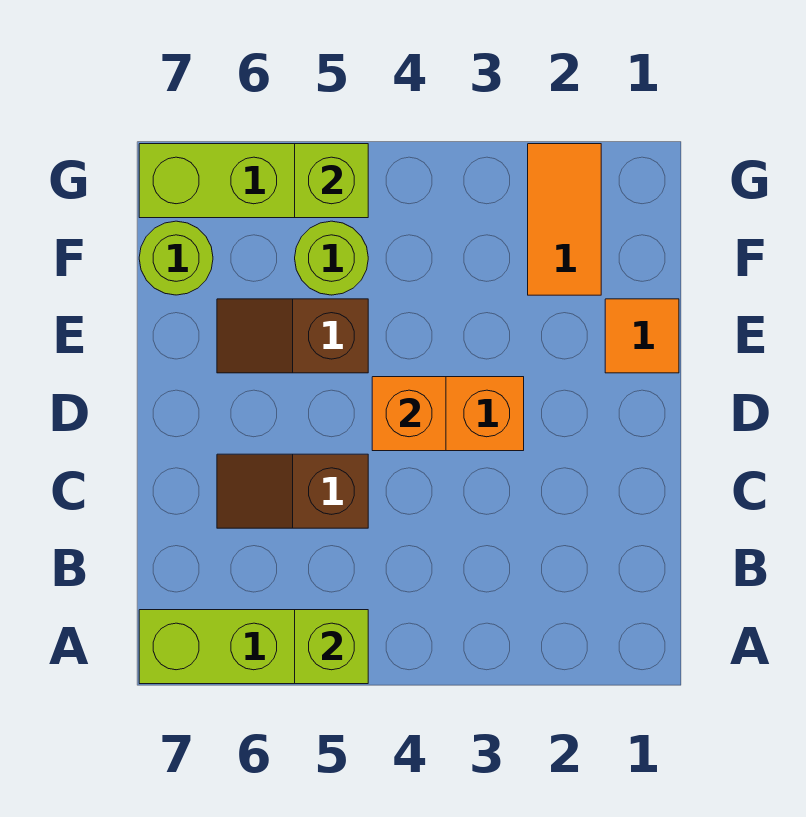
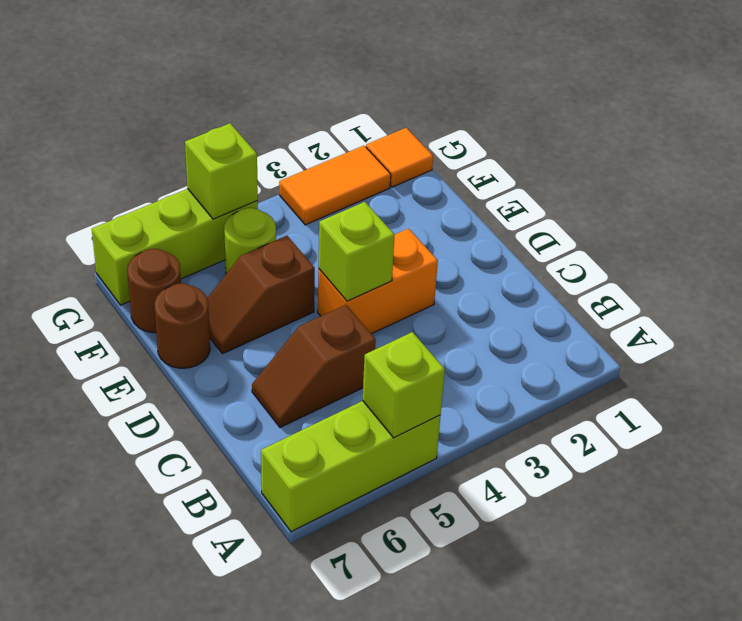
orange brick D4 level 2 -> lime brick D4 level 2
orange tile E1 level 1 -> orange tile G1 level 1
none -> brown round brick E7 level 1
orange tile F2:G2 level 1 -> orange tile G2:G3 level 1
lime round brick F7 level 1 -> brown round brick F7 level 1

